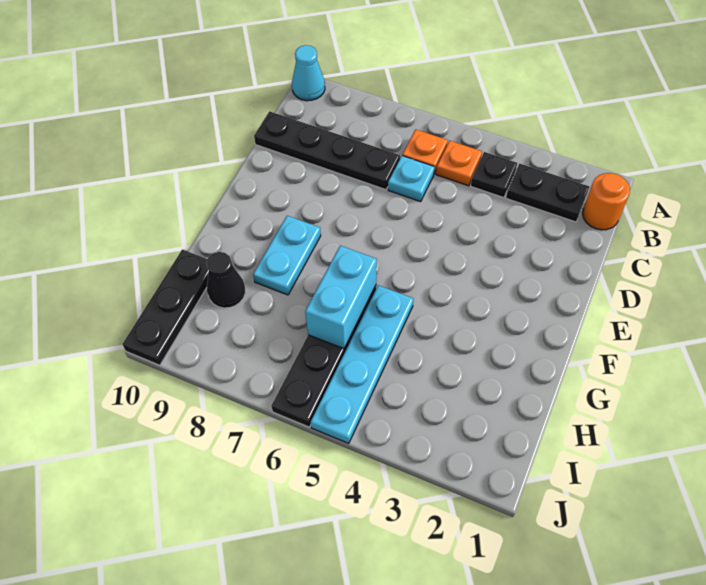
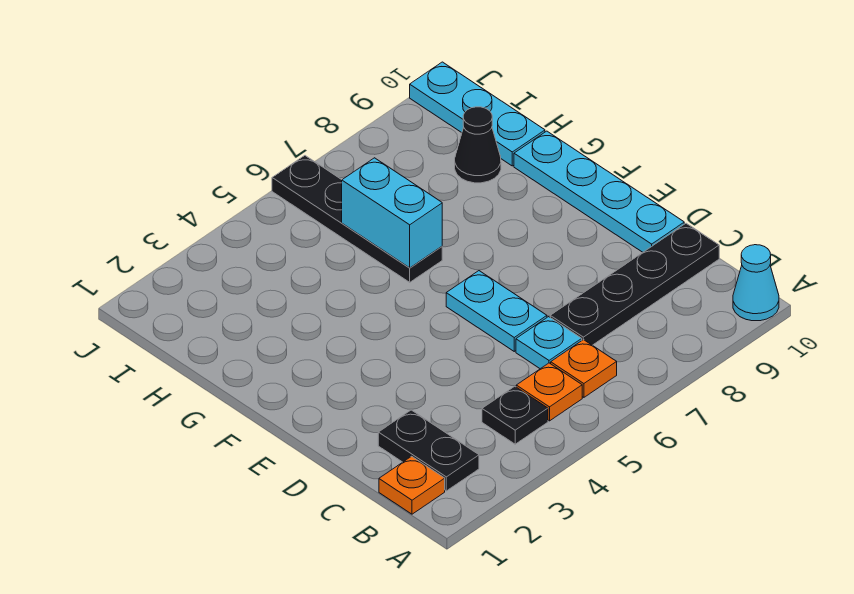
orange round brick B1 level 1 -> orange plate B1 level 1
black plate B2:B3 level 1 -> black plate B2:C2 level 1
cyan plate F8:G8 level 1 -> cyan plate D6:E6 level 1
cyan plate G5:J5 level 1 -> cyan plate D10:G10 level 1
black plate H10:J10 level 1 -> cyan plate H10:J10 level 1

